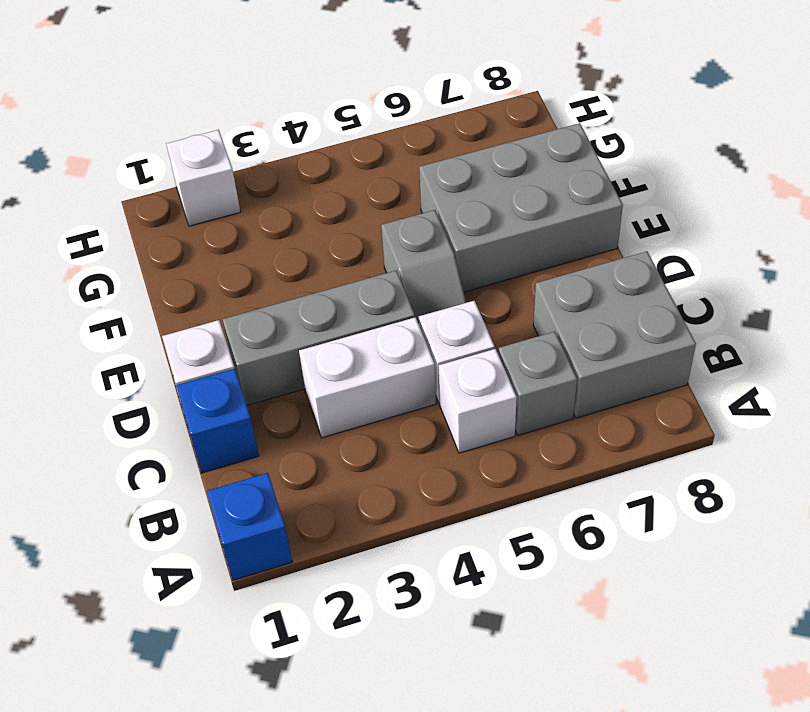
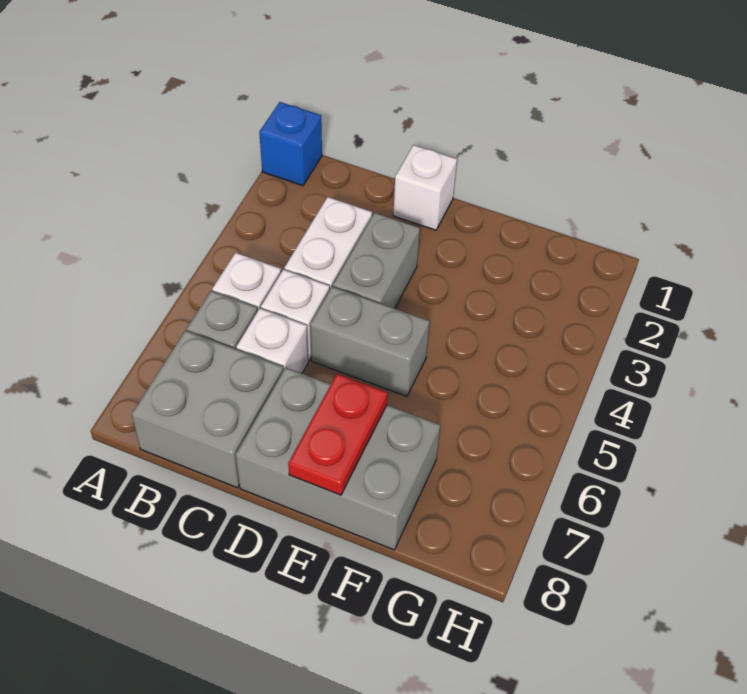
blue brick C1 level 1 -> none
grey brick D2:D4 level 1 -> grey brick D3:D4 level 1
grey slope D5:E5 level 1 top E -> grey brick D5:E5 level 1
grey brick E6:F8 level 1 -> grey brick D7:F8 level 1
none -> red plate E7:E8 level 2
white brick H2 level 1 -> white brick C6 level 1

